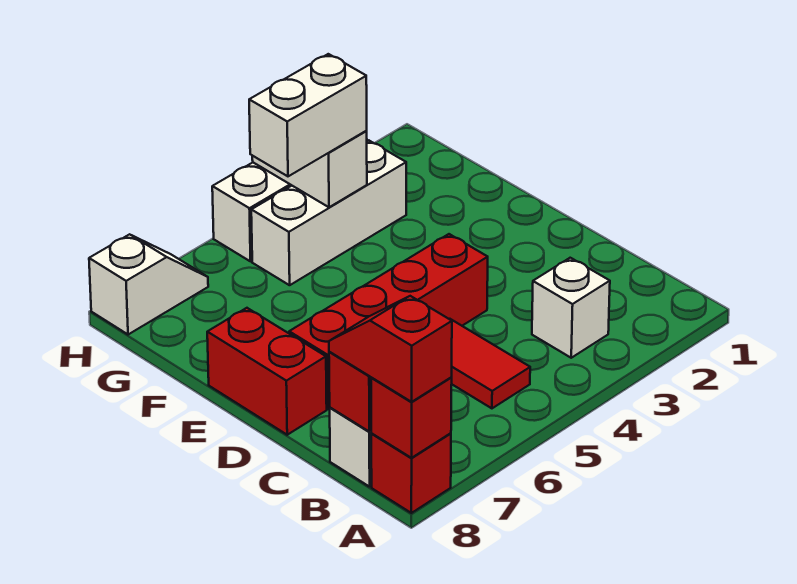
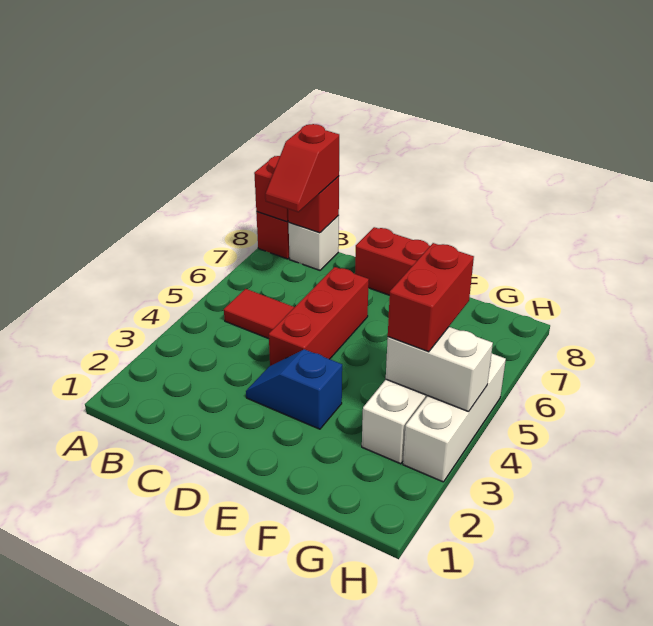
red slope A8:B8 level 3 top A -> red slope B7:B8 level 3 top 8
white brick B3 level 1 -> none
none -> blue slope D3:E3 level 1 top E
red brick D4:D7 level 1 -> red brick D4:D6 level 1
white brick G4:G5 level 3 -> red brick G4:G5 level 3
white slope H7:H8 level 1 top 8 -> none

